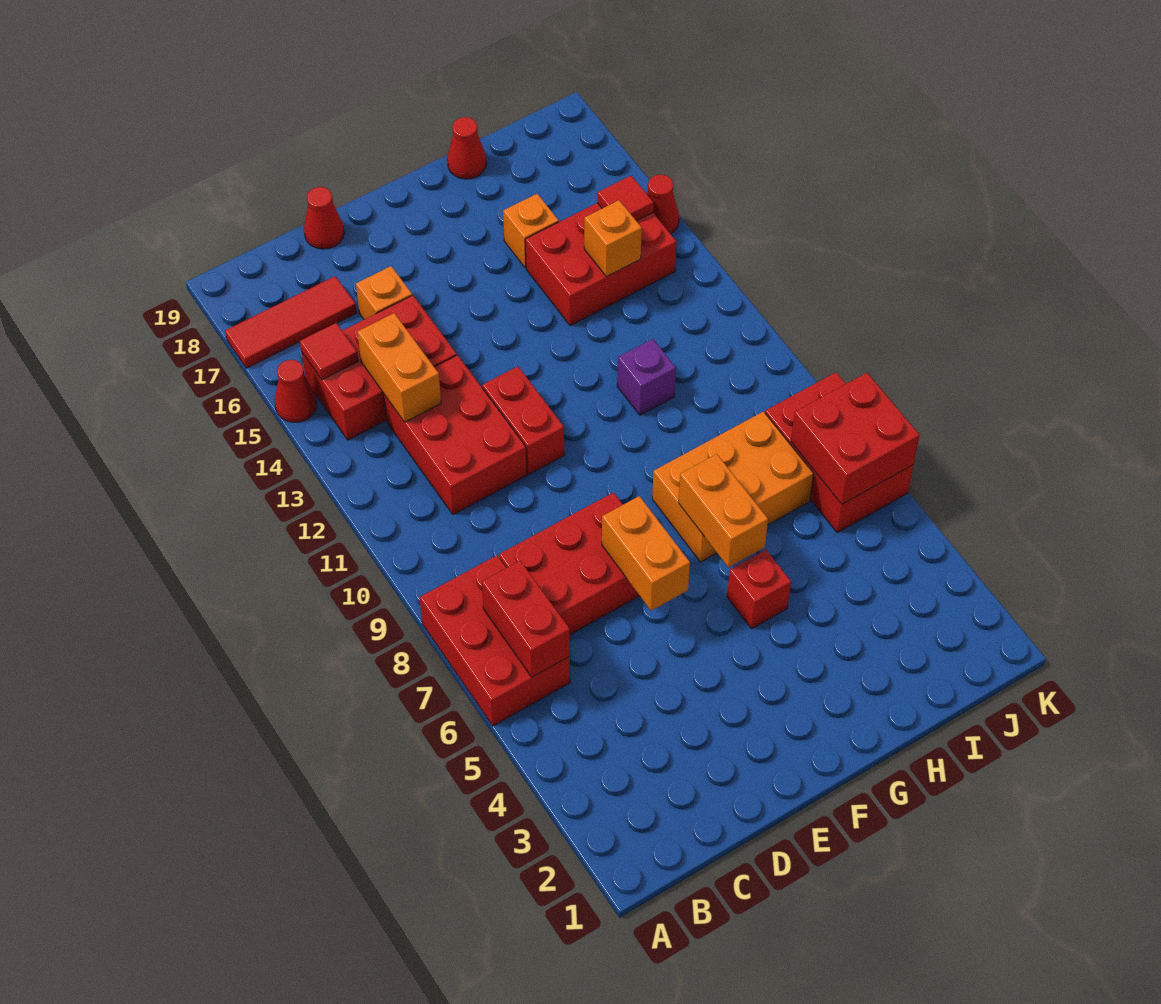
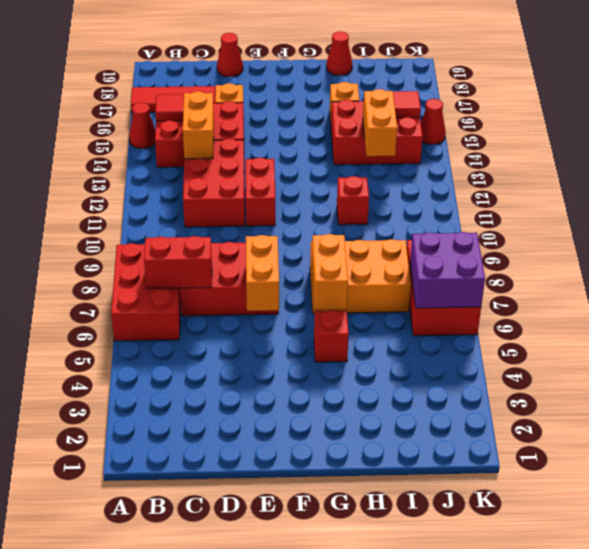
red brick B6:B7 level 2 -> red brick B7:C7 level 2
purple brick H11 level 1 -> red brick H11 level 1
orange brick I14 level 2 -> orange brick I13:I14 level 2
red brick J6:K7 level 2 -> purple brick J6:K7 level 2

